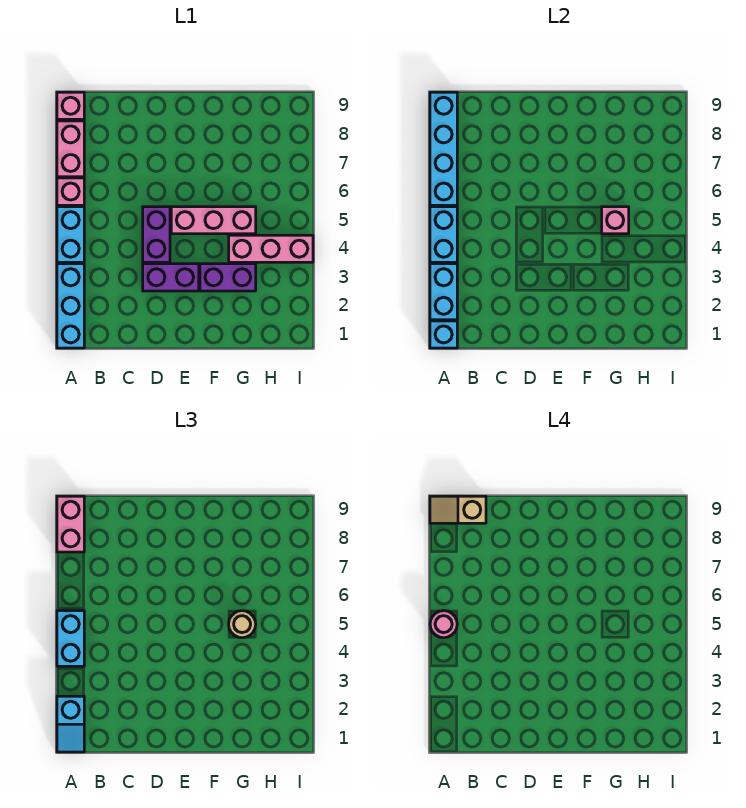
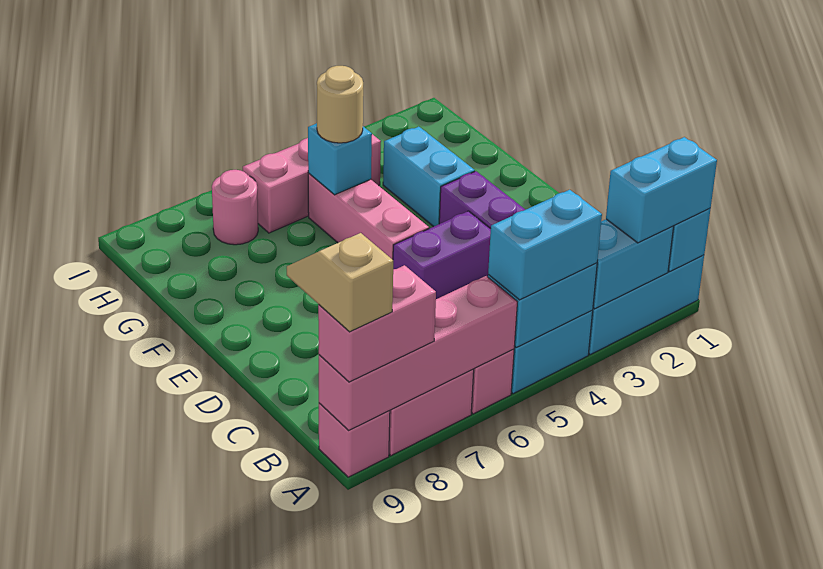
cyan slope A1:A2 level 3 top 2 -> cyan brick A1:A2 level 3
pink round brick A5 level 4 -> pink round brick H7 level 1
cyan brick A6:A9 level 2 -> pink brick A6:A9 level 2
tan slope A9:B9 level 4 top B -> tan slope A9:B9 level 4 top A
purple brick F3:G3 level 1 -> cyan brick F3:G3 level 1
pink brick G4:I4 level 1 -> pink brick H4:H6 level 1
pink brick G5 level 2 -> cyan brick G5 level 2

